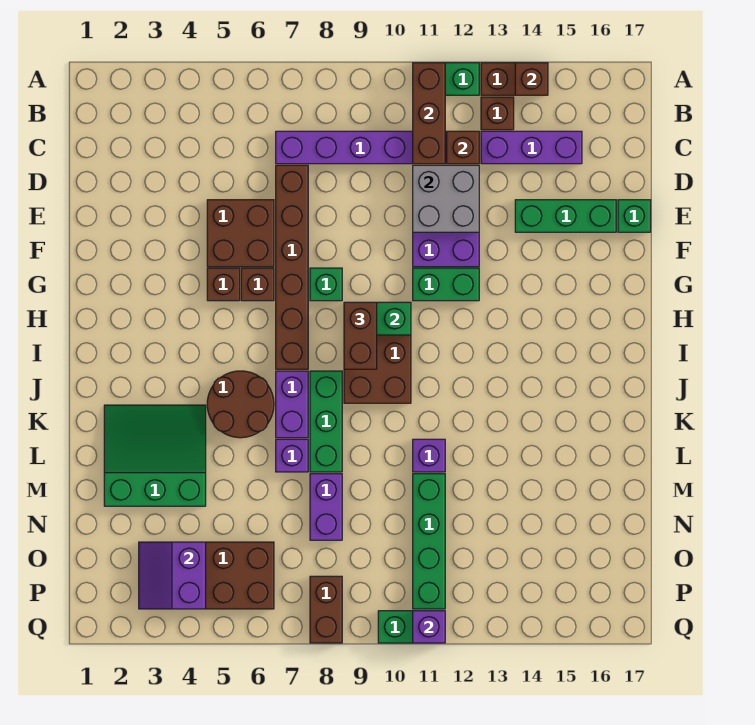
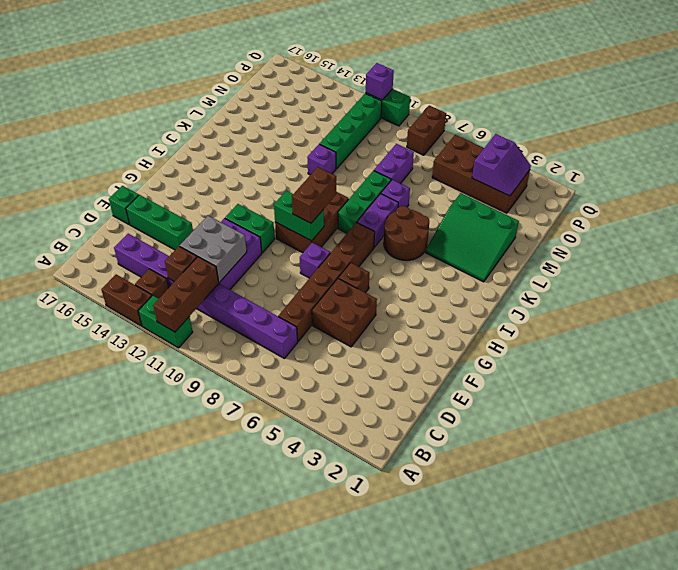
brown brick A14 level 2 -> none
brown brick G5 level 1 -> none
green brick G8 level 1 -> purple brick G8 level 1

